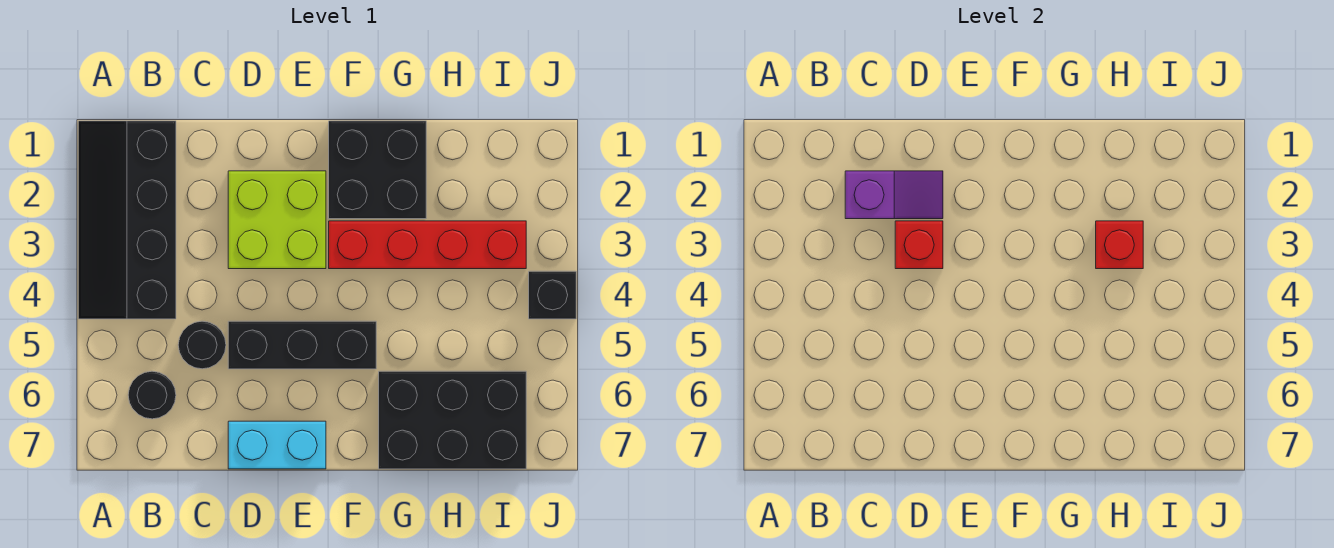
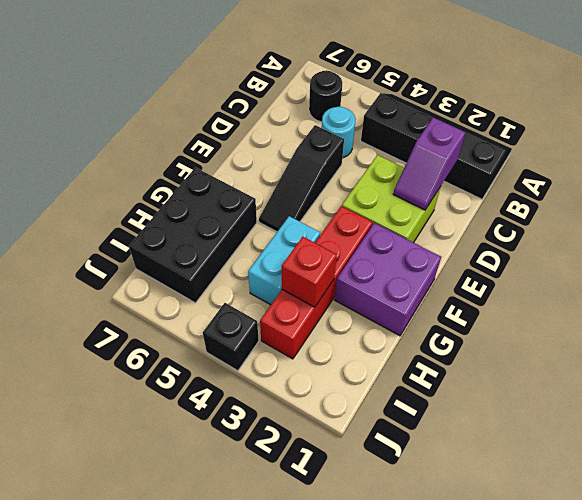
black round brick C5 level 1 -> cyan round brick C5 level 1
red brick D3 level 2 -> none
black brick D5:F5 level 1 -> black slope D5:F5 level 1 top D
cyan brick D7:E7 level 1 -> cyan brick G4:H4 level 1
black brick F1:G2 level 1 -> purple brick F1:G2 level 1

